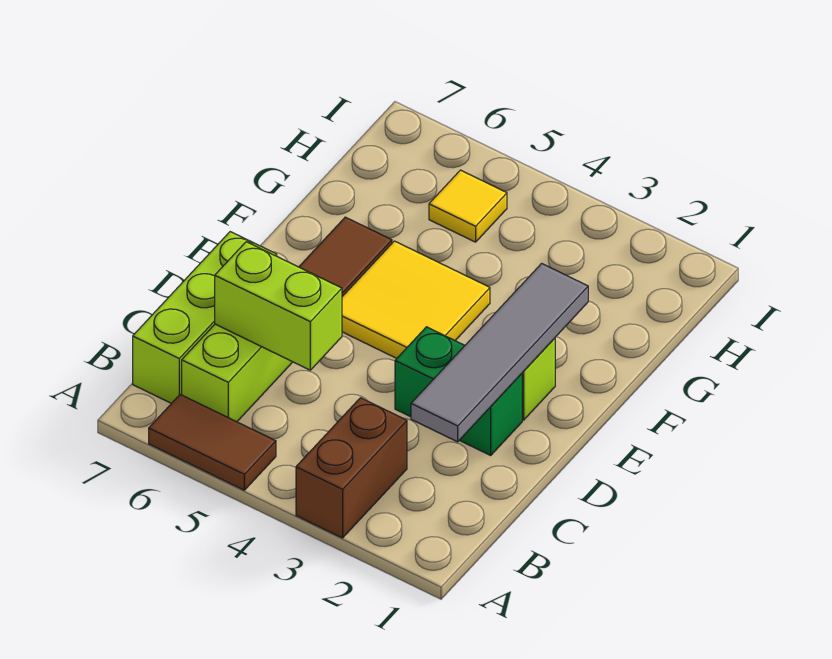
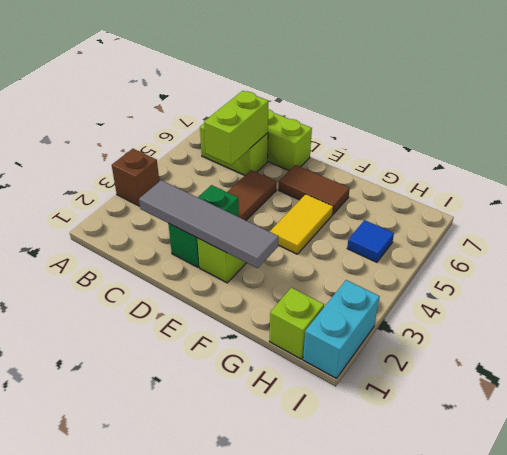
brown brick A3:B3 level 1 -> brown brick A3 level 1
brown tile A5:A6 level 1 -> brown tile D4:D5 level 1
yellow tile E4:F5 level 1 -> yellow tile F4:F5 level 1
none -> lime brick H1 level 1
yellow tile H5 level 1 -> blue tile H5 level 1
none -> cyan brick I1:I2 level 1

